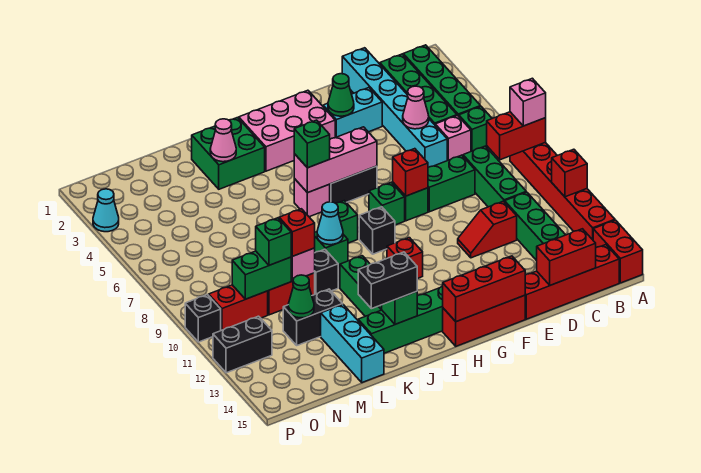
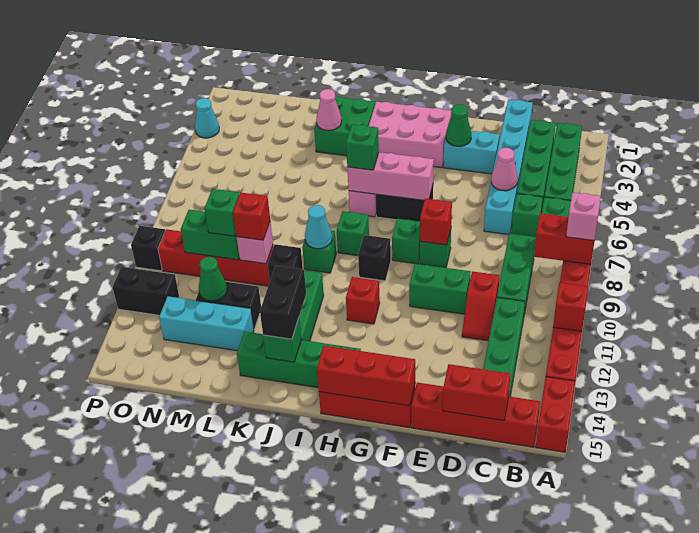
pink brick C6 level 1 -> green brick C6 level 1
green brick D8:E8 level 1 -> green brick E10:F10 level 1
red slope D11:E11 level 1 top D -> red slope D10:D11 level 1 top 10
black brick J14:K14 level 3 -> black brick J13:J14 level 3
cyan brick L13:L15 level 1 -> cyan brick L13:N13 level 1

